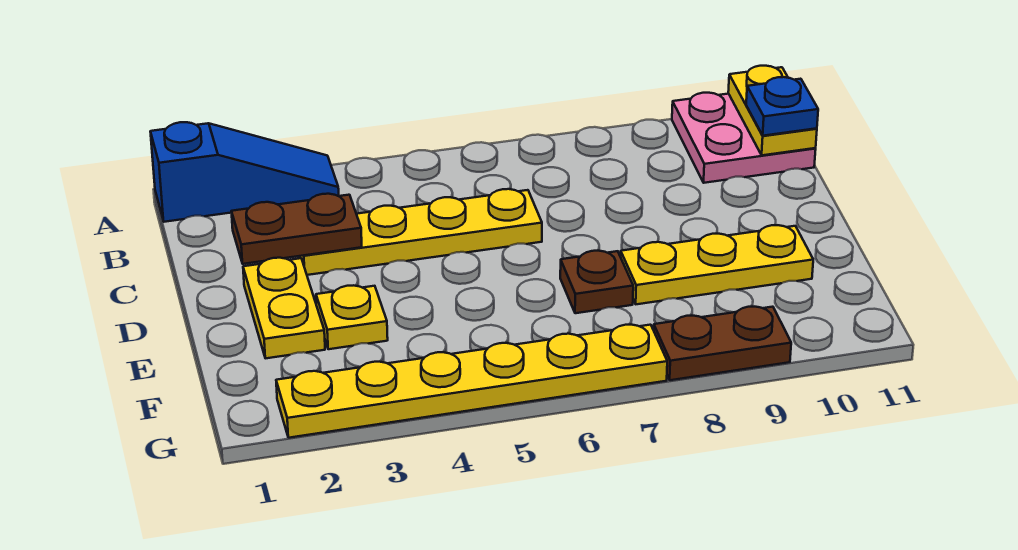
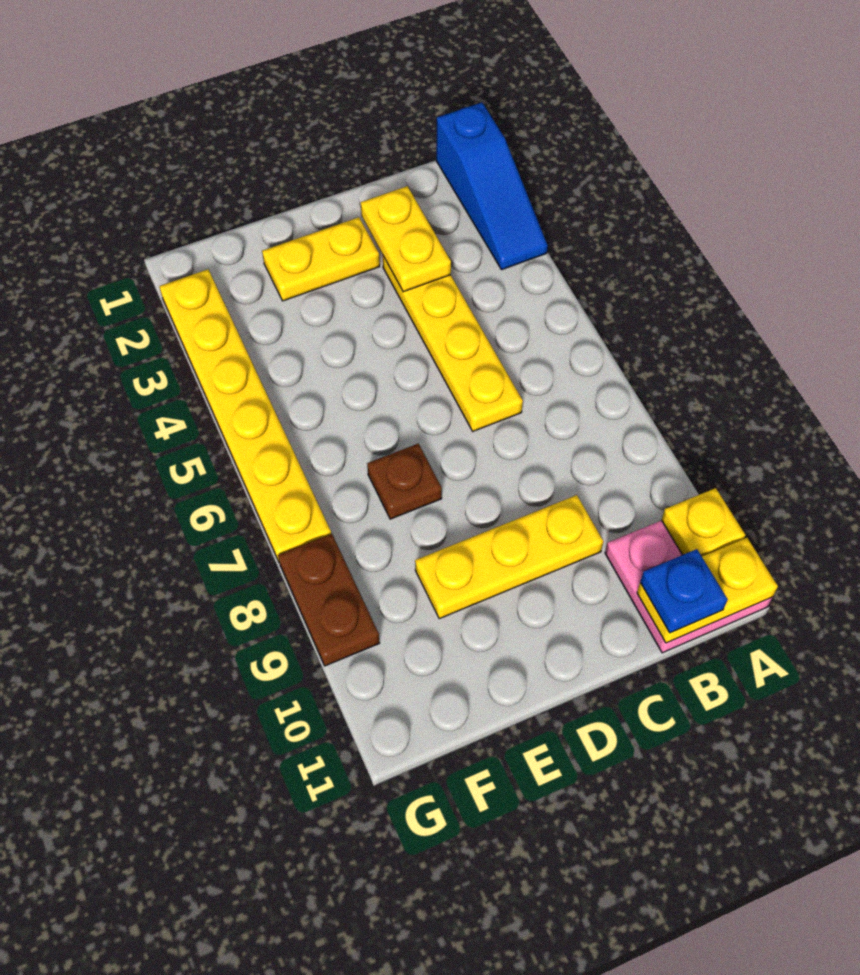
brown plate C2:C3 level 2 -> yellow plate C2:C3 level 2
yellow plate E3 level 1 -> yellow plate A10 level 2
yellow plate E8:E10 level 1 -> yellow plate C9:E9 level 1

